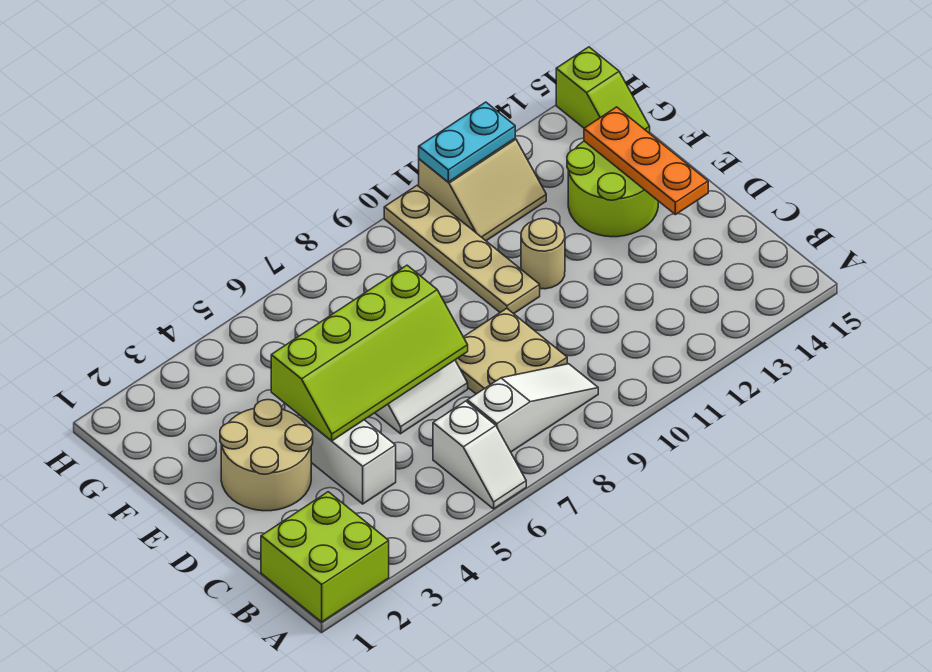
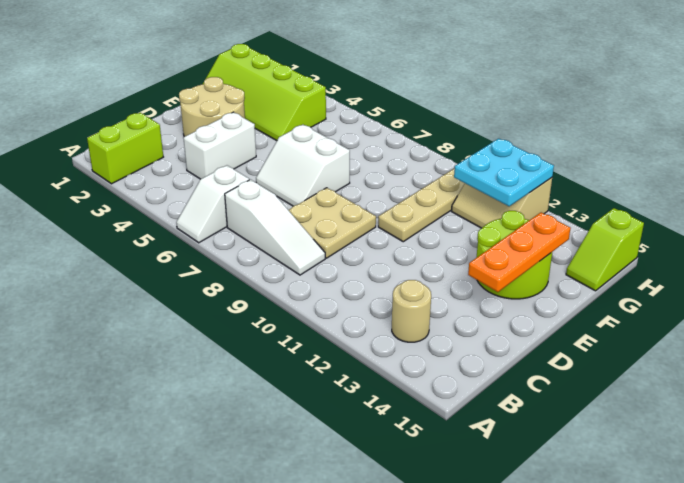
lime brick A1:B2 level 1 -> lime brick A2:B2 level 1
lime slope D4:E7 level 2 top E -> lime slope F1:G4 level 1 top G
tan round brick E11 level 1 -> tan round brick B13 level 1
cyan plate H11:H12 level 2 -> cyan plate G11:H12 level 2

